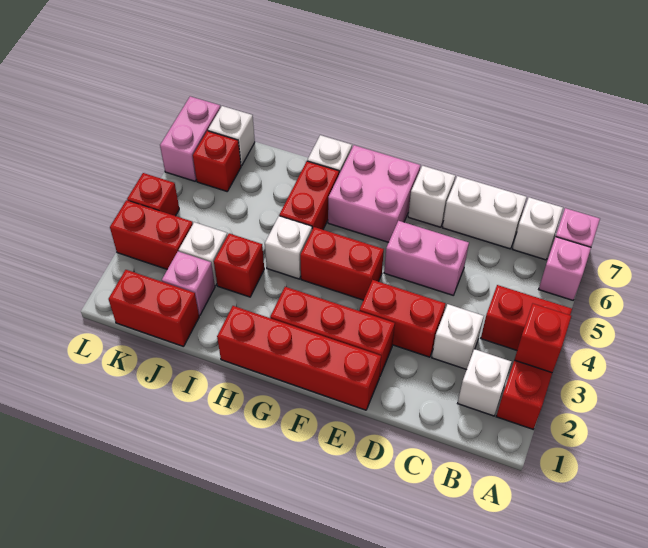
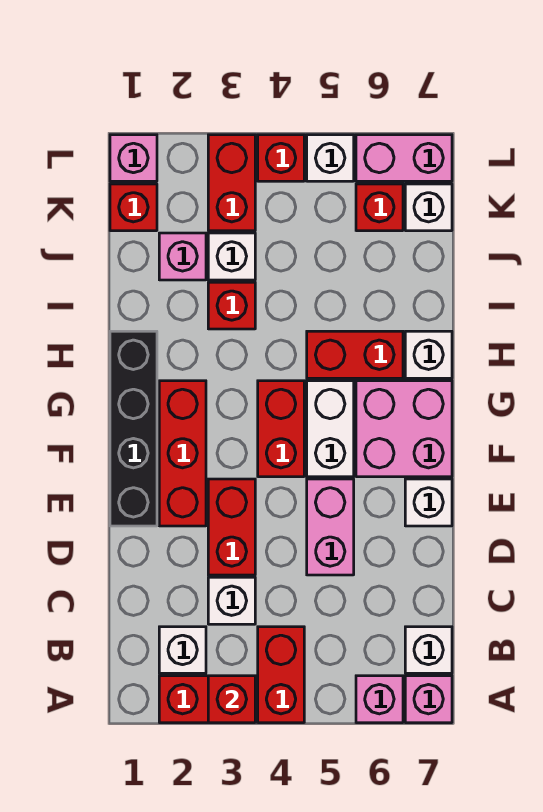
white brick C7:D7 level 1 -> white brick F5:G5 level 1
red brick E1:H1 level 1 -> black brick E1:H1 level 1
white brick H4 level 1 -> white brick L5 level 1
red brick J1:K1 level 1 -> red brick K1 level 1
none -> pink brick L1 level 1

